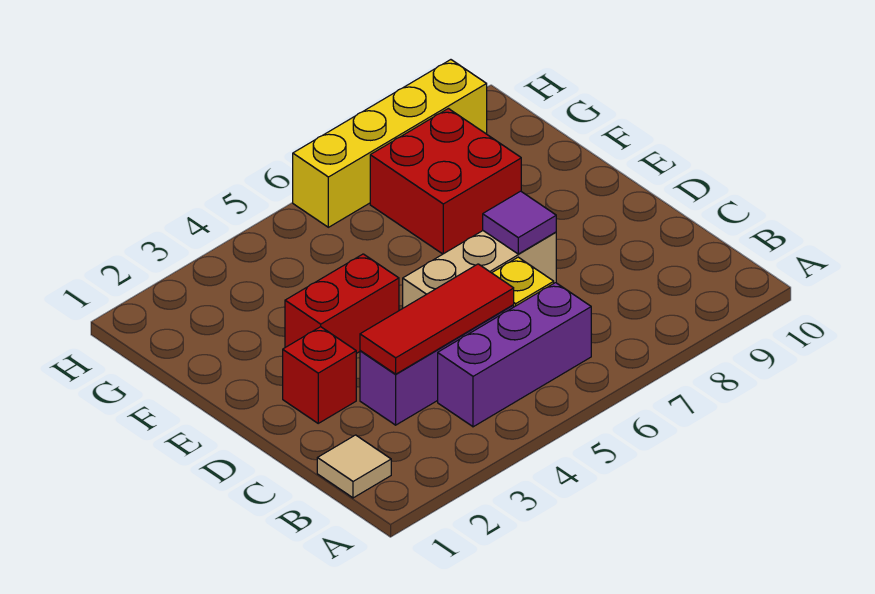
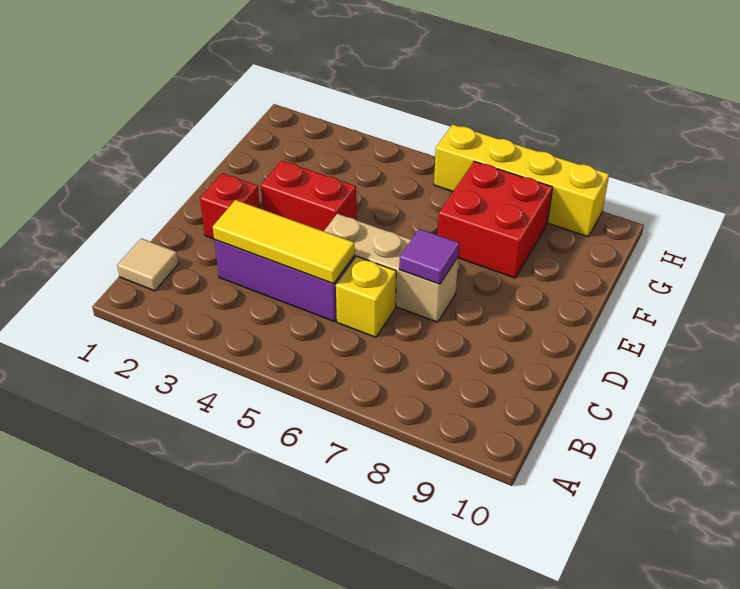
purple brick B4:B6 level 1 -> none
red tile C3:C5 level 2 -> yellow tile C3:C5 level 2

